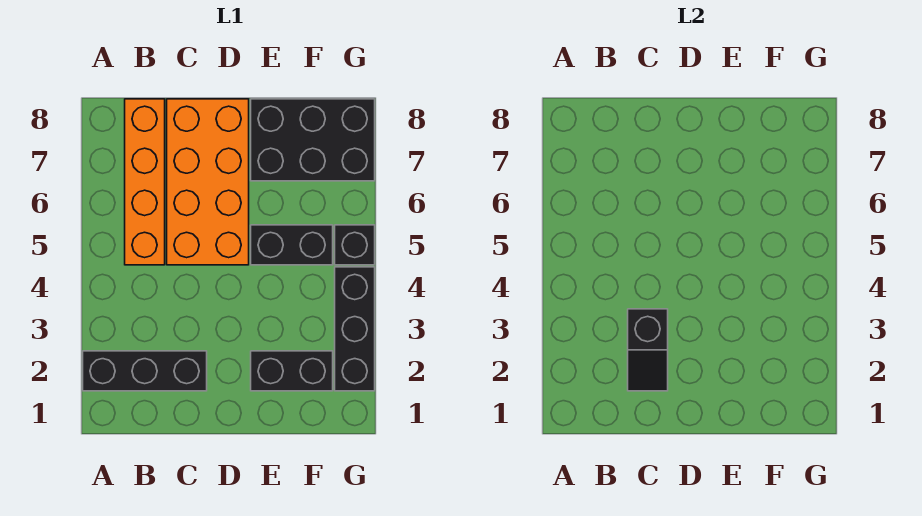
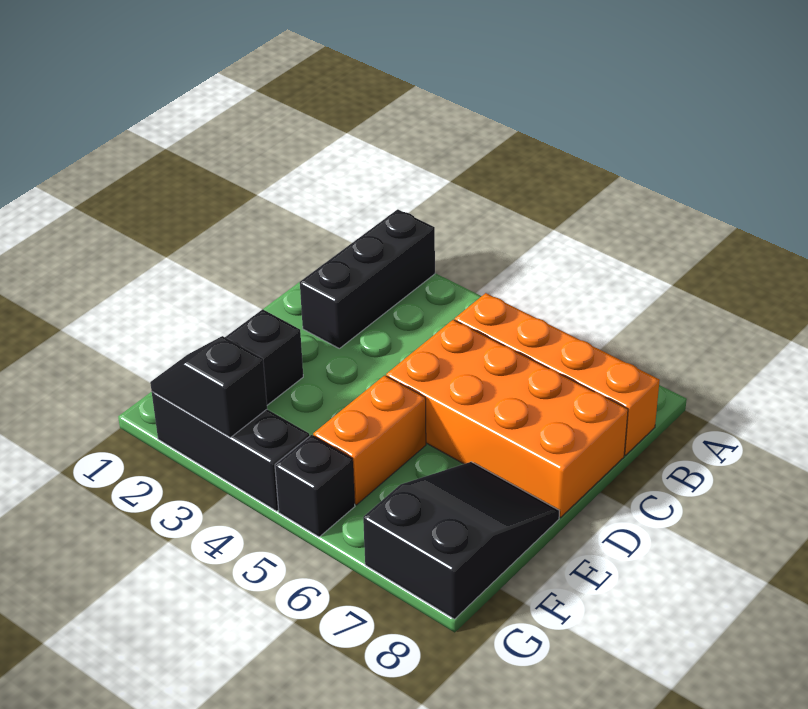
black slope C2:C3 level 2 top 3 -> black slope G2:G3 level 2 top 3
black brick E5:F5 level 1 -> orange brick E5:F5 level 1
black brick E7:G8 level 1 -> black slope E7:G8 level 1 top G

